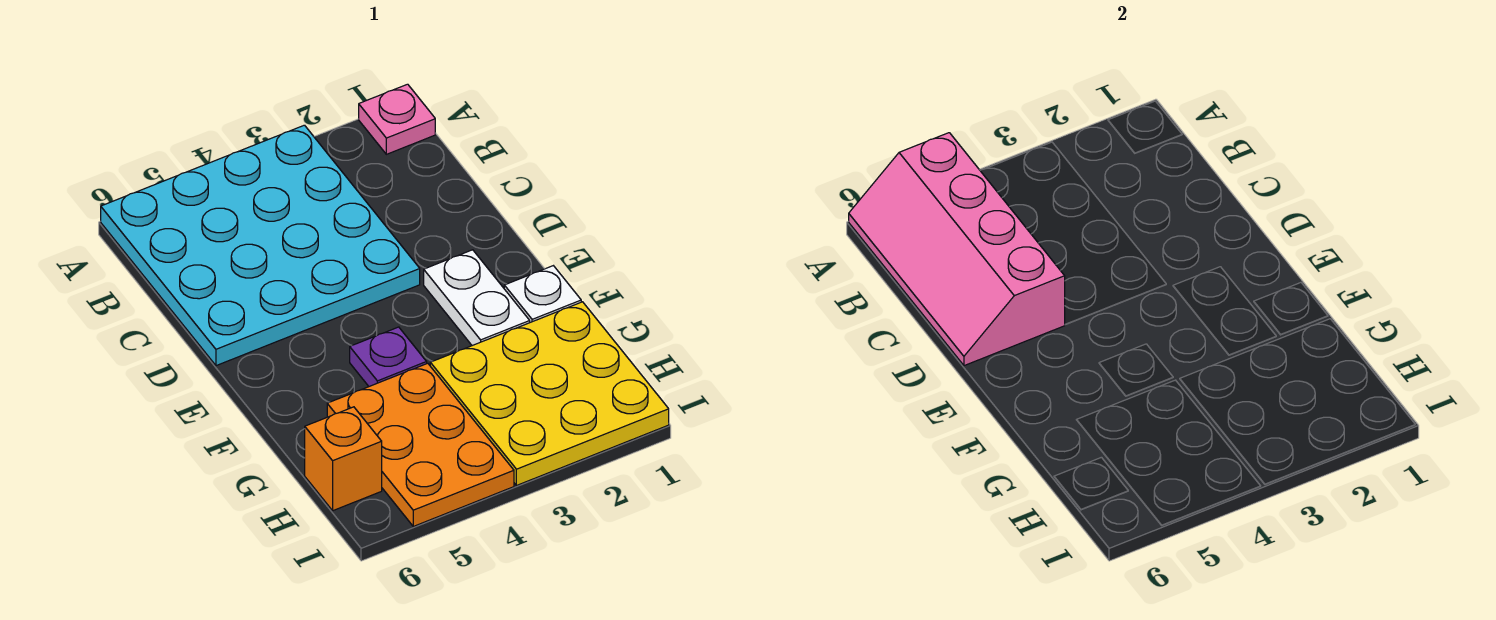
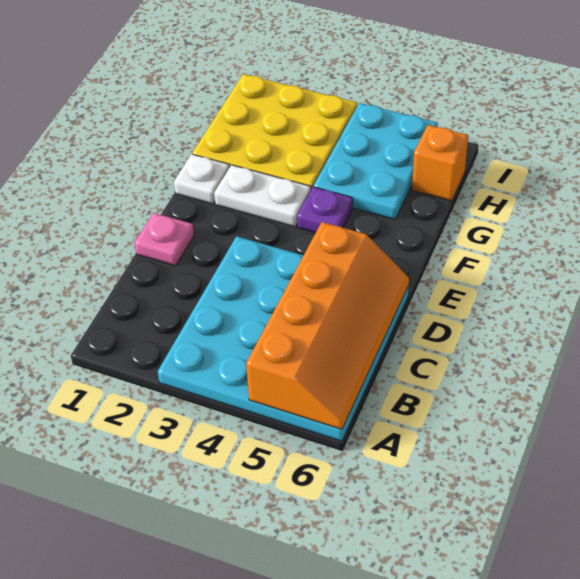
pink plate A1 level 1 -> pink plate D1 level 1
pink slope A5:D6 level 2 top 5 -> orange slope A5:D6 level 2 top 5
white plate E2:F2 level 1 -> white plate F2:F3 level 1
orange plate G4:I5 level 1 -> cyan plate G4:I5 level 1

